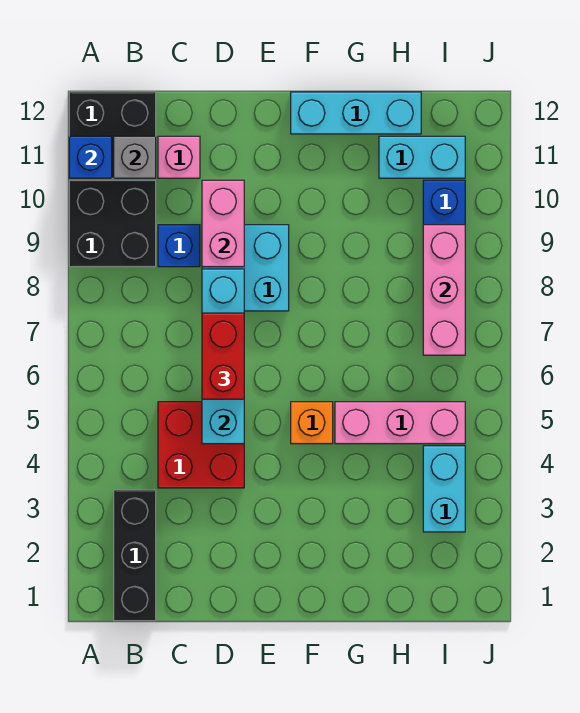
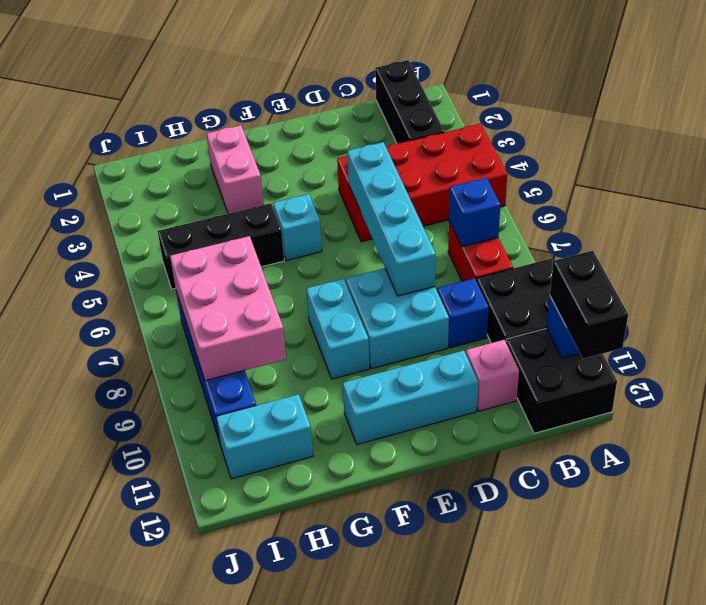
none -> black brick A11:A12 level 3
none -> blue brick B7 level 2
grey brick B11 level 2 -> none
red brick C4:D5 level 1 -> red brick A4:D5 level 1
red brick D6:D7 level 3 -> red brick B7:B8 level 1
pink brick D9:D10 level 2 -> pink brick G2:G3 level 1
orange brick F5 level 1 -> cyan brick F5 level 1
cyan brick F12:H12 level 1 -> cyan brick D11:F11 level 1
pink brick G5:I5 level 1 -> black brick G5:I5 level 1
cyan brick I3:I4 level 1 -> cyan brick F8:F9 level 1
pink brick I7:I9 level 2 -> pink brick H7:I9 level 2

